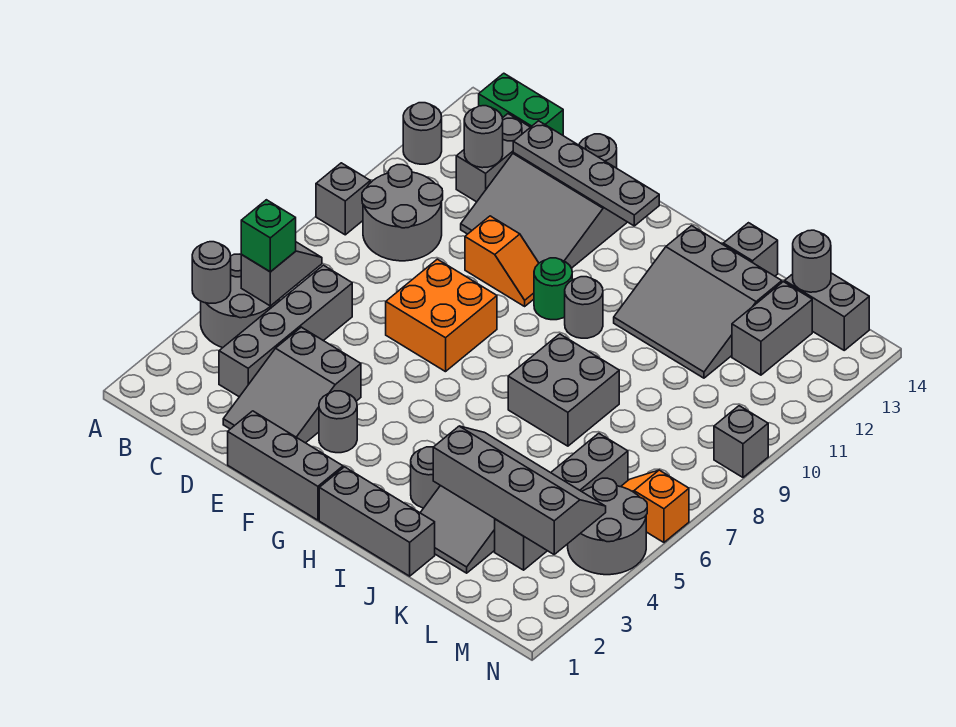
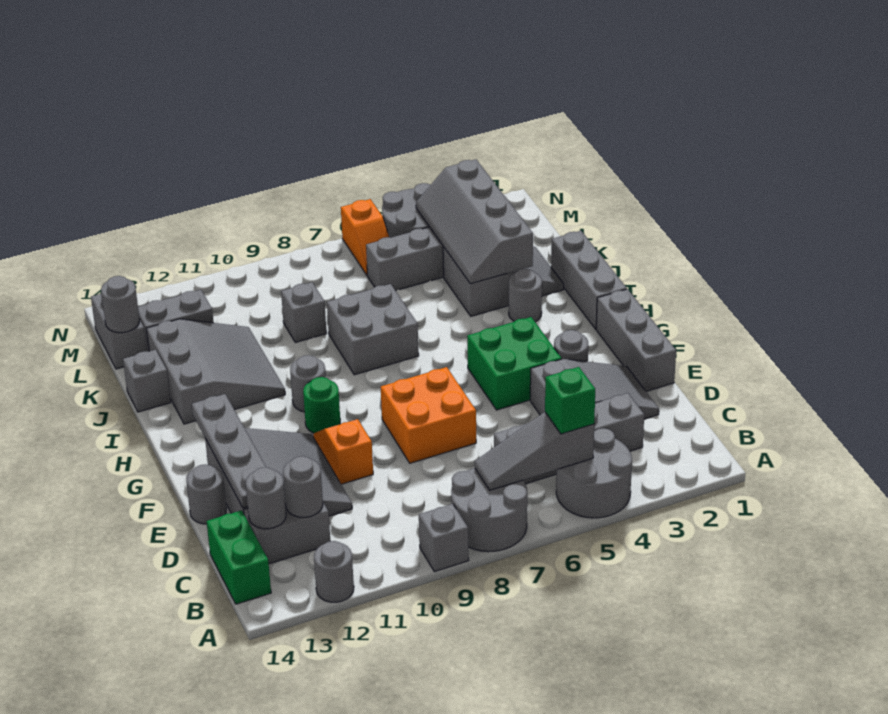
grey round brick A4 level 2 -> grey round brick C13 level 2
grey slope B5:B6 level 2 top 5 -> grey slope B5:B7 level 2 top 5
grey round brick B9:C10 level 1 -> grey round brick A7:B8 level 1
none -> green brick F4:G5 level 1
grey brick N9 level 1 -> grey brick K9 level 1

